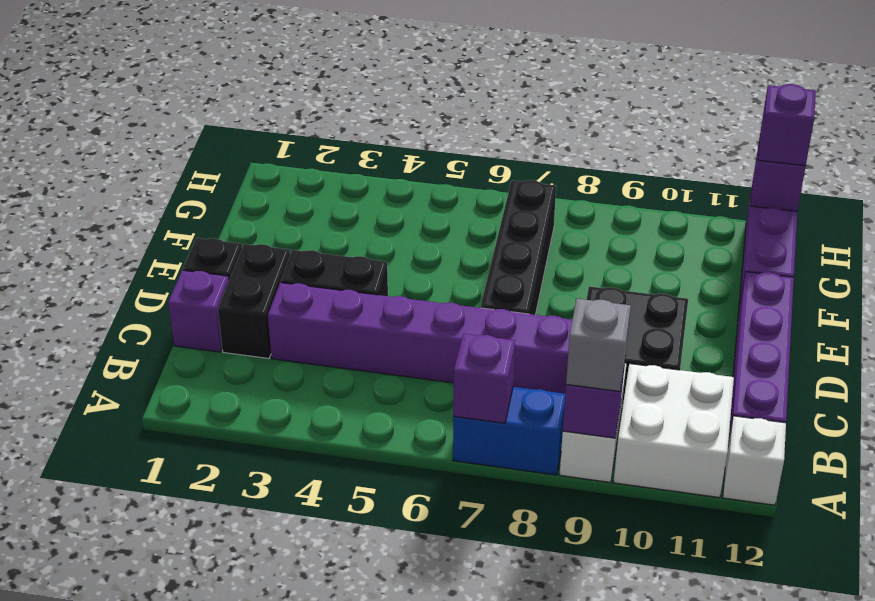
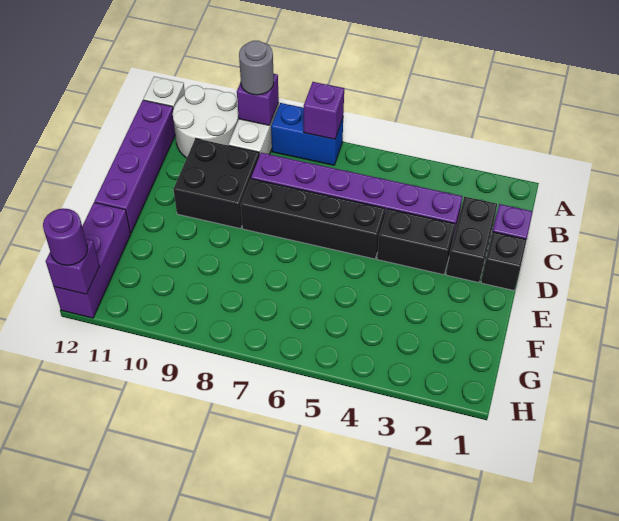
grey brick A9 level 3 -> grey round brick A9 level 3
white brick A10:B11 level 1 -> white round brick A10:B11 level 1
black brick D7:G7 level 1 -> black brick D5:D8 level 1
purple brick H12 level 3 -> purple round brick H12 level 3

